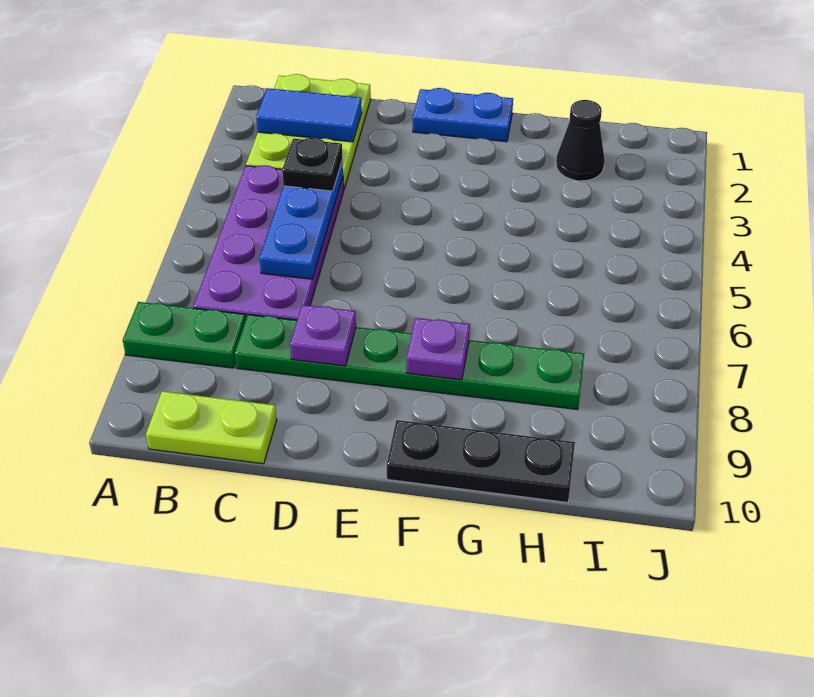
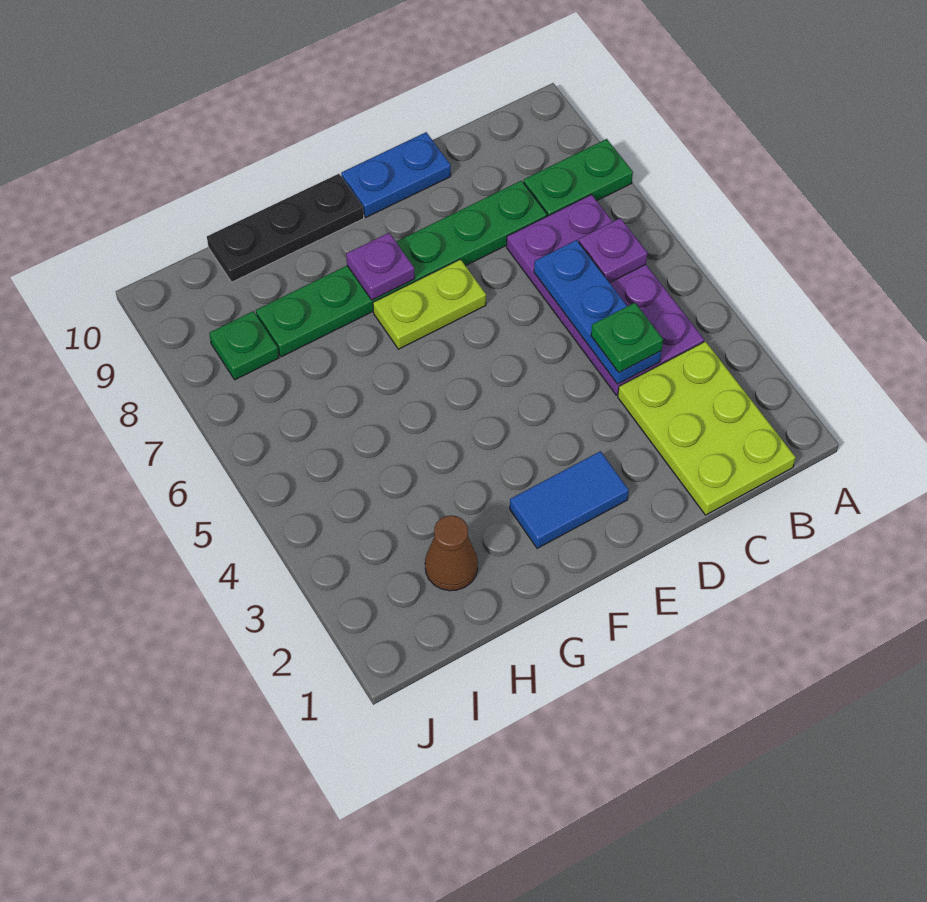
blue tile B2:C2 level 2 -> blue tile E2:F2 level 1
lime plate B10:C10 level 1 -> lime plate E7:F7 level 1
black plate C4 level 3 -> green plate C4 level 3
purple plate D8 level 2 -> purple plate B6 level 2
blue plate E1:F1 level 1 -> blue plate D10:E10 level 1
black cone H2 level 1 -> brown cone H2 level 1
none -> green plate I8 level 1

